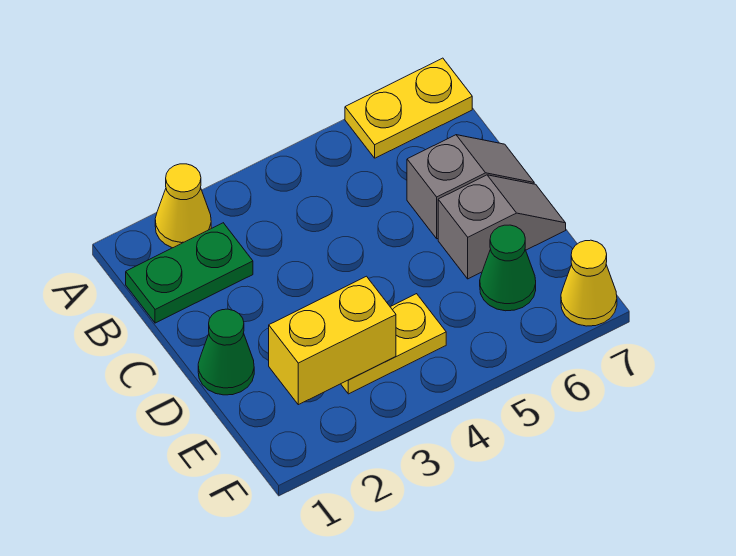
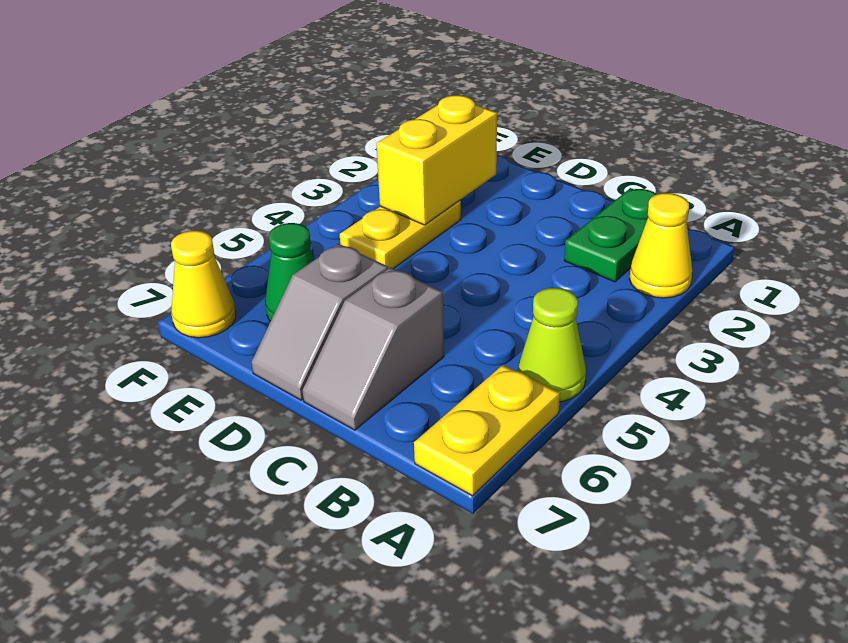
none -> lime cone A5 level 1
green cone D1 level 1 -> none

